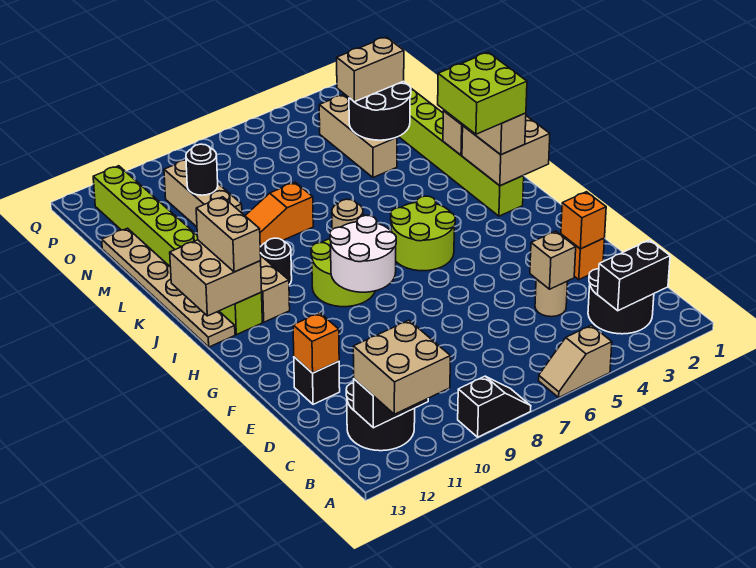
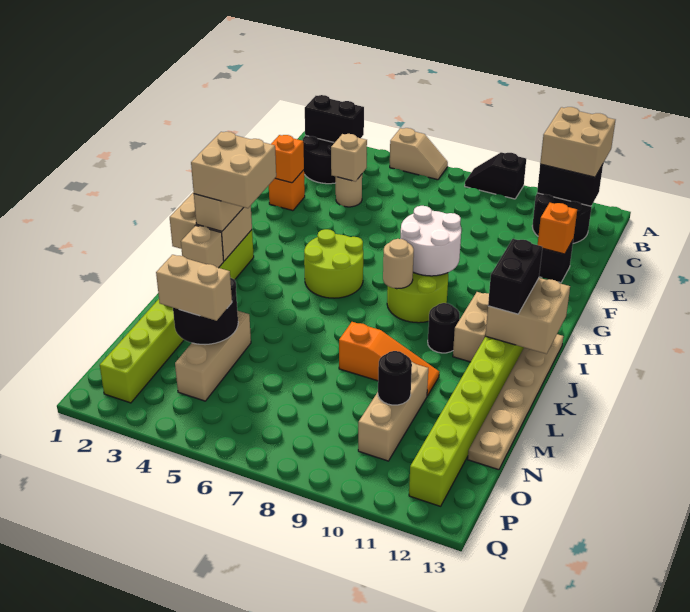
lime brick I2:J3 level 4 -> tan brick I2:J3 level 4
tan brick I12:J12 level 3 -> black brick I12:J12 level 3

